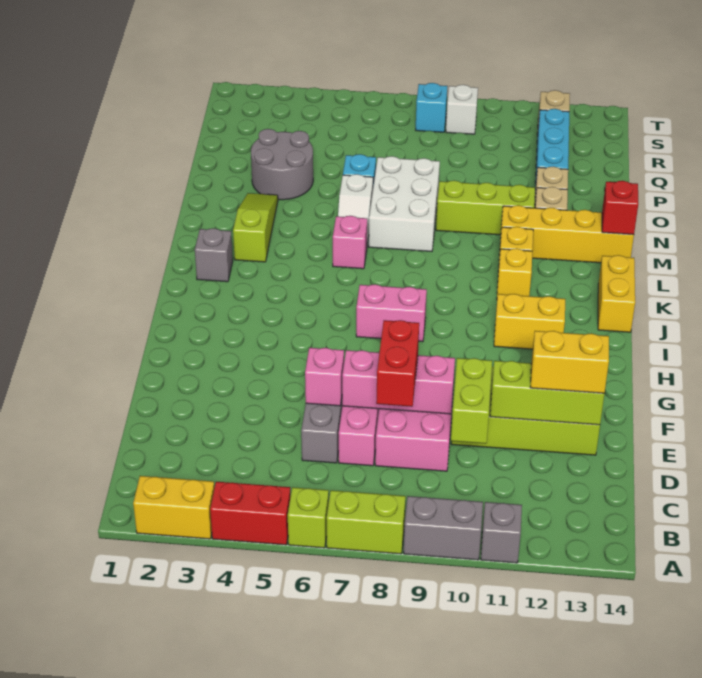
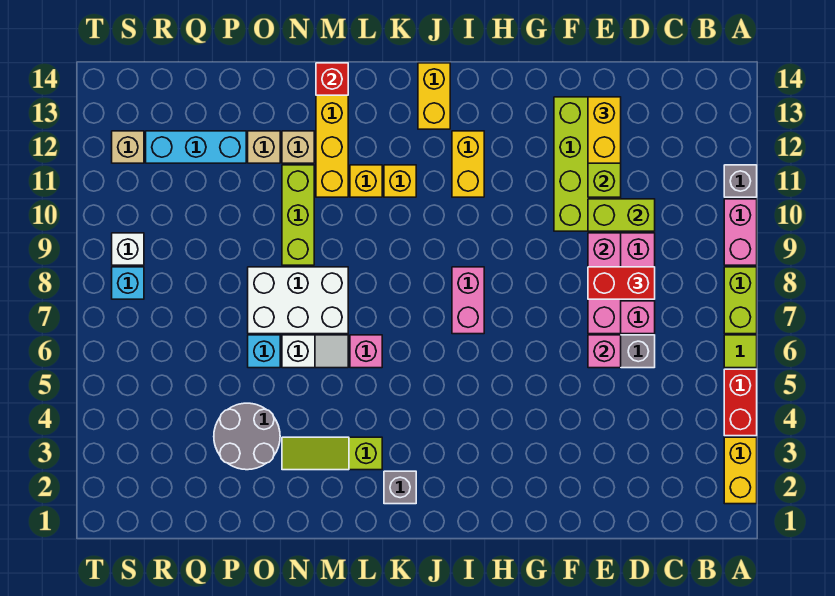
lime brick A6 level 1 -> lime tile A6 level 1
grey brick A9:A10 level 1 -> pink brick A9:A10 level 1
yellow brick J14:K14 level 1 -> yellow brick J13:J14 level 1

